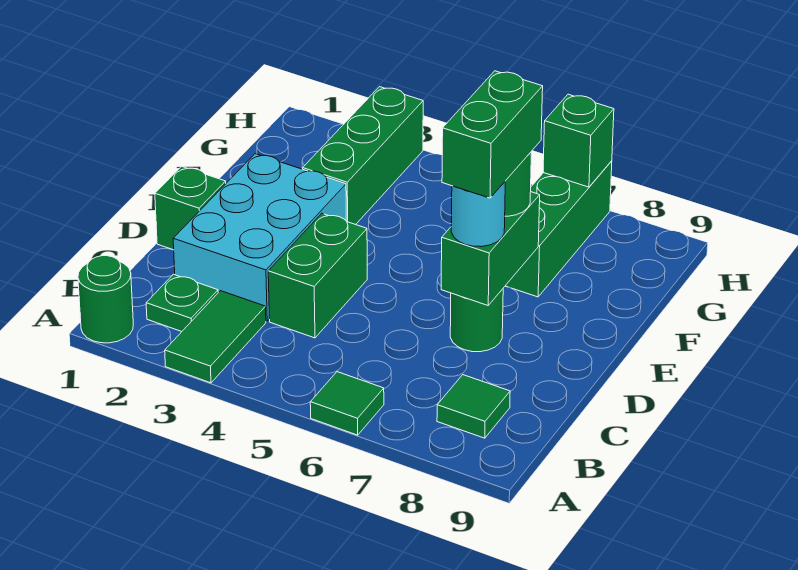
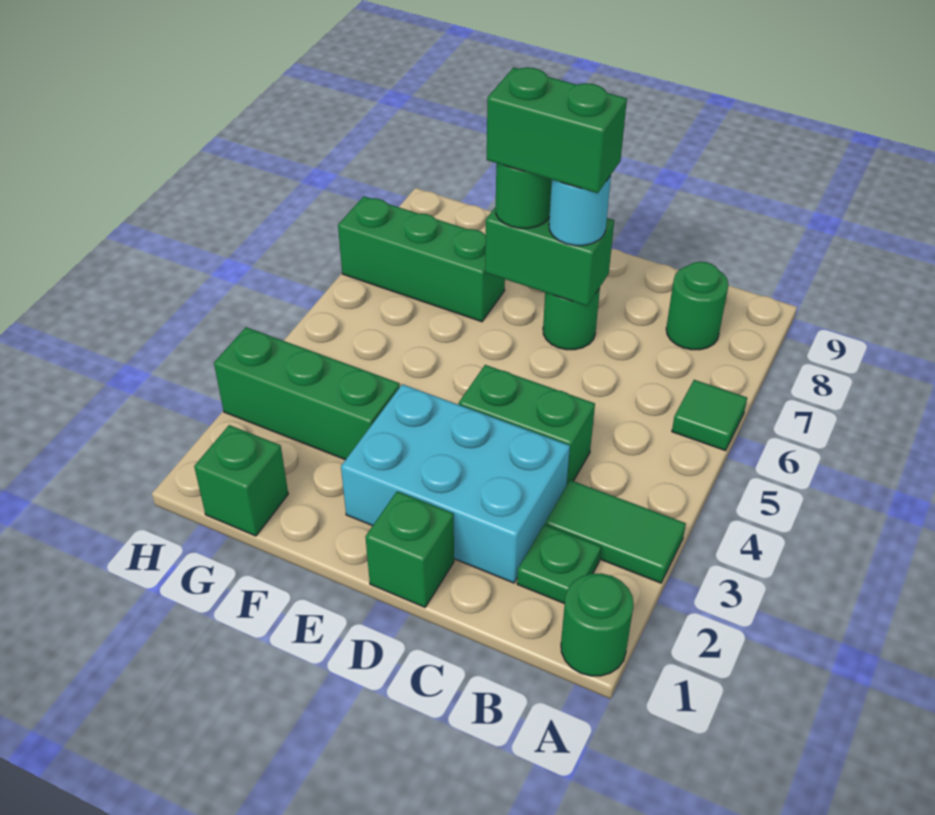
green tile B8 level 1 -> green round brick B8 level 1
green brick H7 level 2 -> green brick G1 level 1

